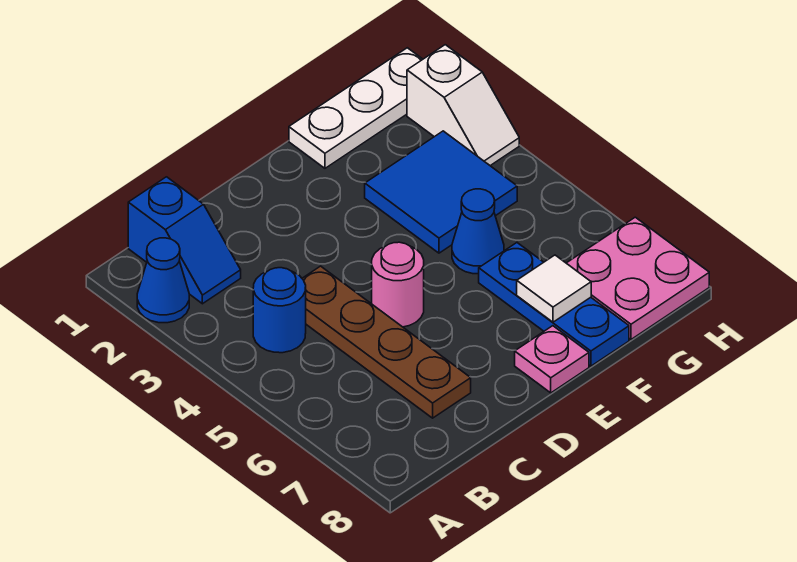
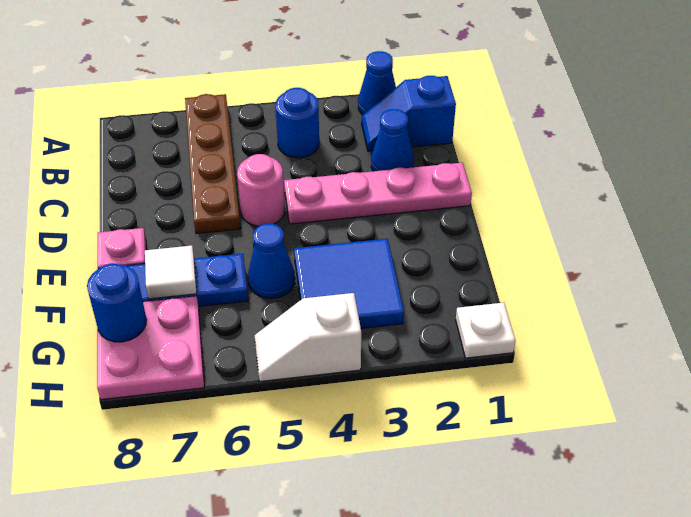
none -> blue cone C2 level 1
brown plate C4:C7 level 1 -> brown plate A6:D6 level 1
none -> pink plate D1:D4 level 1
white plate F1:H1 level 1 -> white plate H1 level 1
none -> blue round brick G8 level 2
white slope H2:H3 level 1 top 2 -> white slope H4:H5 level 1 top 4

